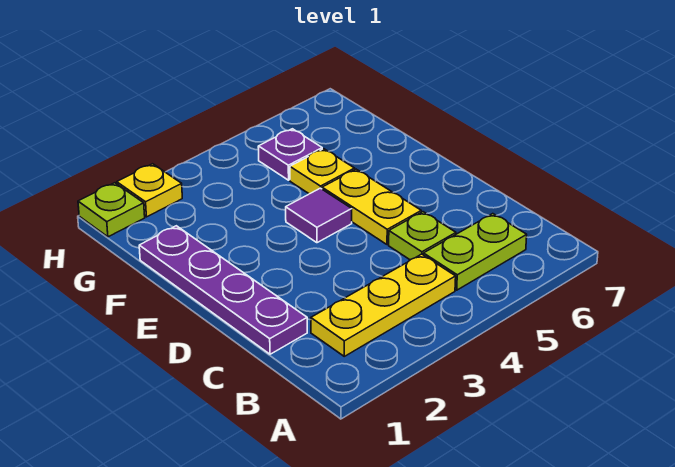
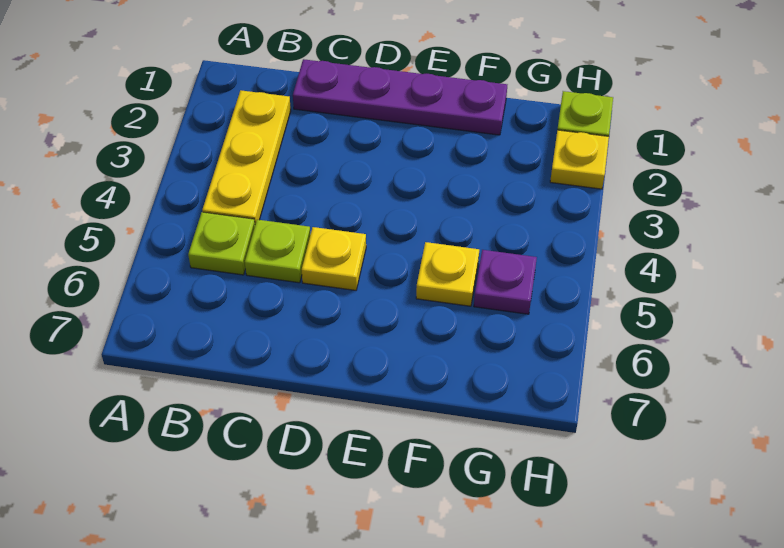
lime plate B5:B6 level 1 -> lime plate B5 level 1
yellow plate D5:E5 level 1 -> yellow plate D5 level 1
purple tile E4 level 1 -> none

